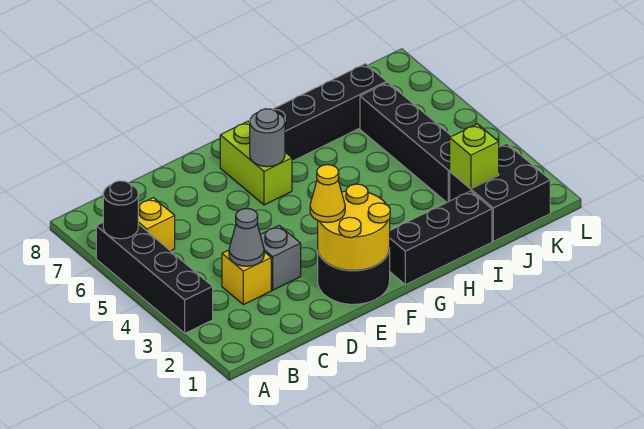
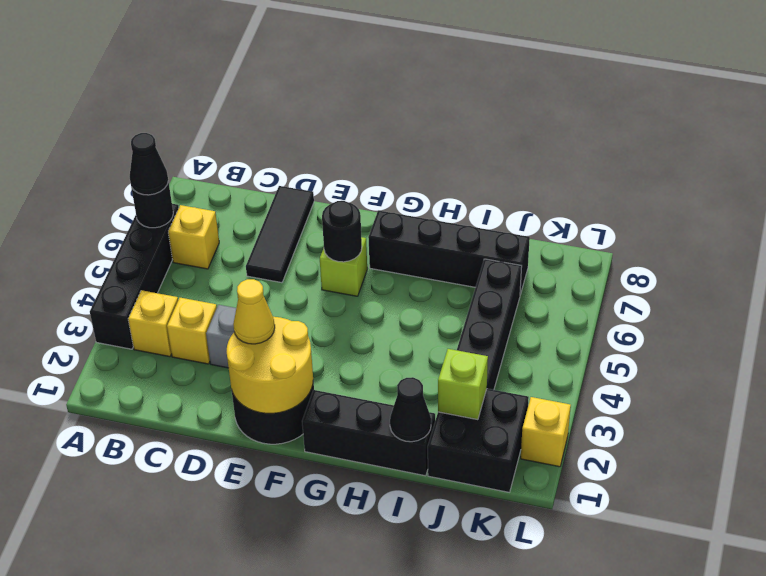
none -> black cone A6 level 3
none -> yellow brick B3 level 1
grey cone C3 level 2 -> none
none -> black tile D6:D8 level 1
lime brick F6:F7 level 1 -> lime brick F6 level 1
grey round brick F6 level 2 -> black round brick F6 level 2
none -> black cone I1 level 2
none -> yellow brick L2 level 1

